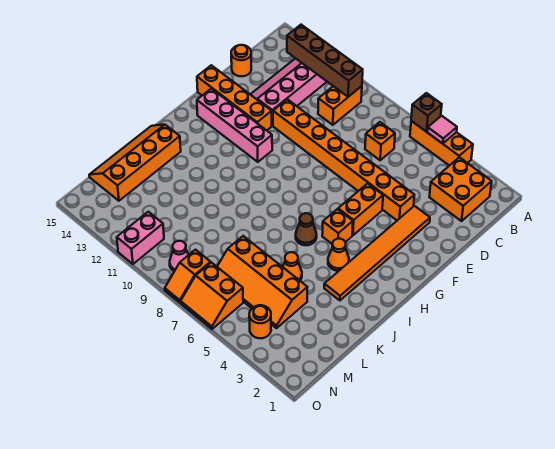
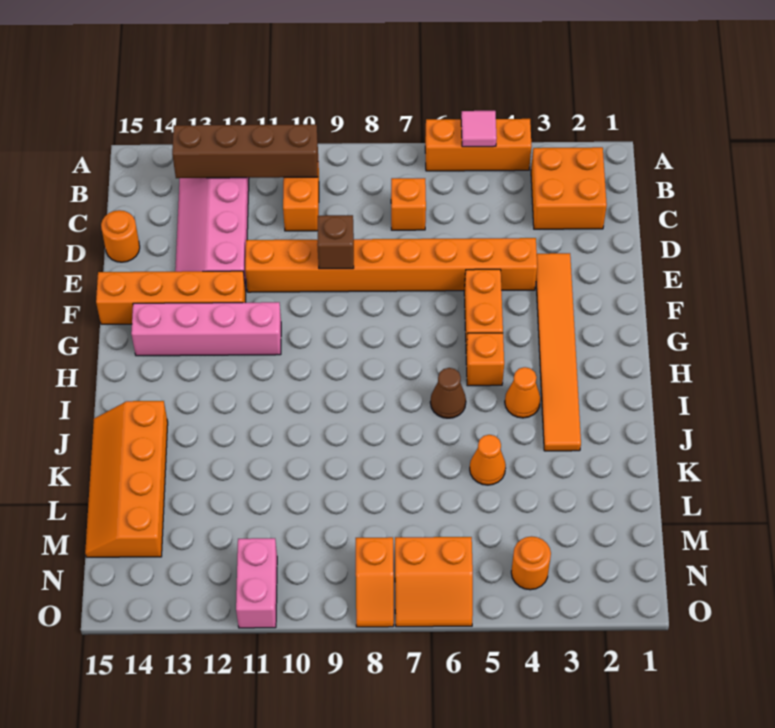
brown brick A6 level 2 -> brown brick E9 level 2
orange slope L4:M7 level 1 top L -> none
pink cone N9 level 1 -> none

